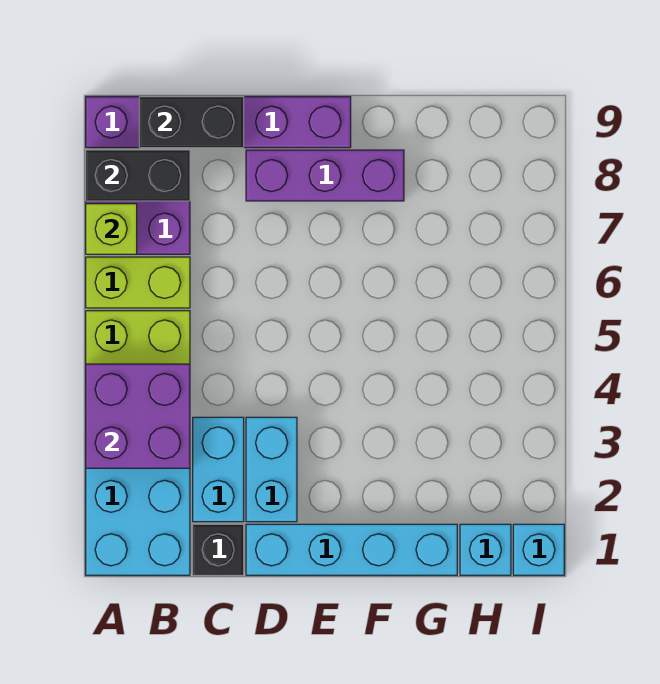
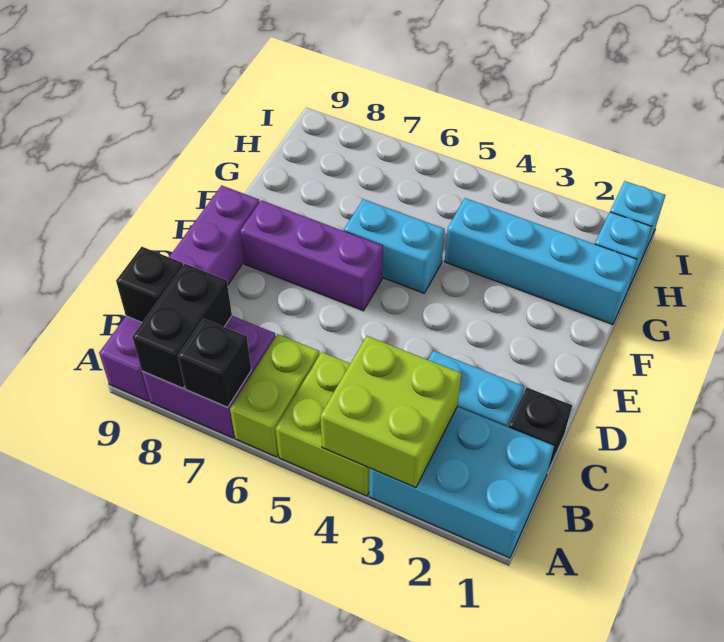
purple brick A3:B4 level 2 -> lime brick A3:B4 level 2
lime brick A7 level 2 -> black brick A7 level 2
black brick B9:C9 level 2 -> black brick B9 level 2
cyan brick D1:G1 level 1 -> cyan brick G1:G4 level 1
cyan brick D2:D3 level 1 -> cyan brick F5:F6 level 1
purple brick D8:F8 level 1 -> purple brick E6:E8 level 1

